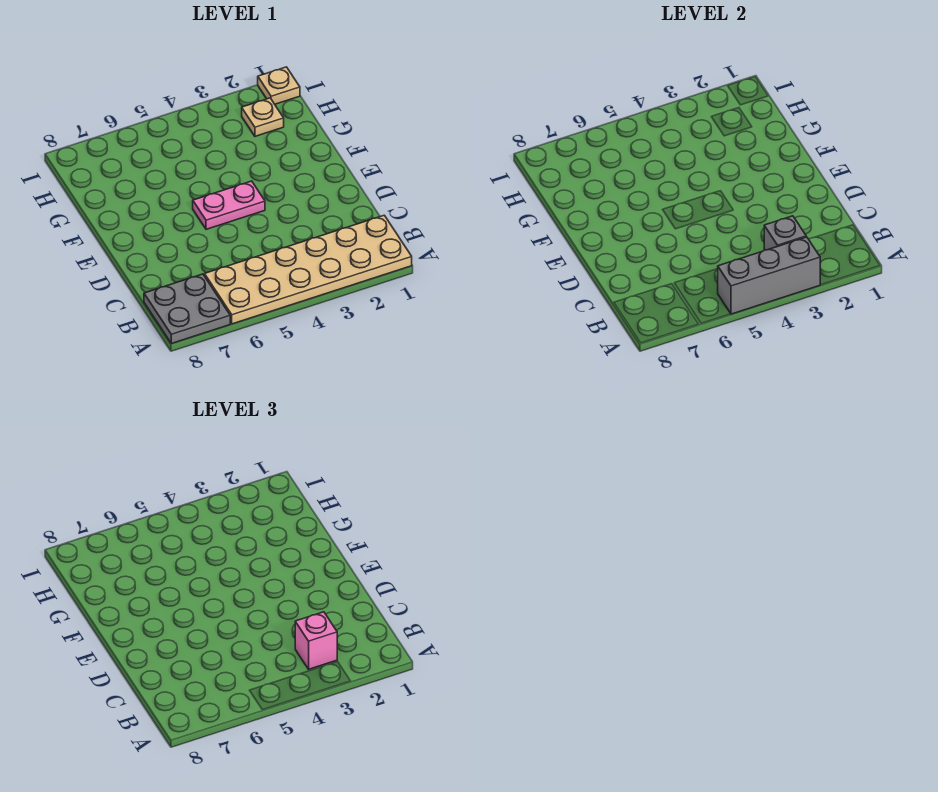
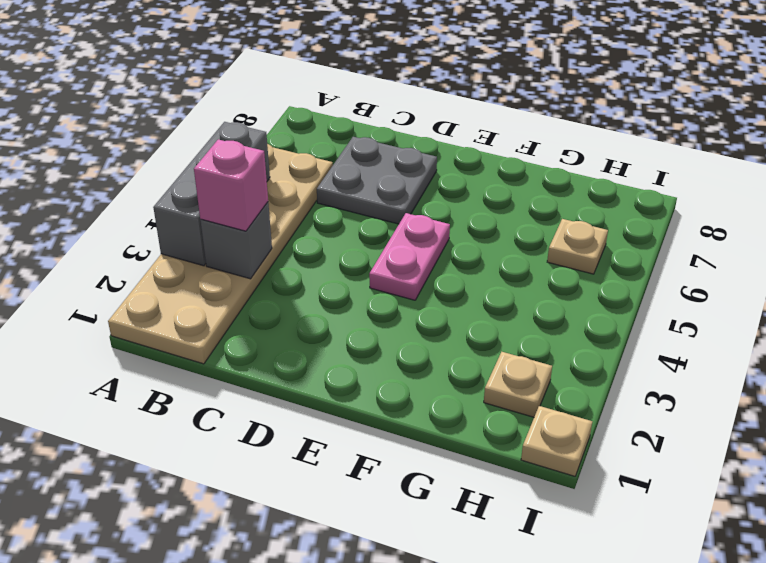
grey plate A7:B8 level 1 -> grey plate C6:D7 level 1
none -> tan plate H6 level 1

